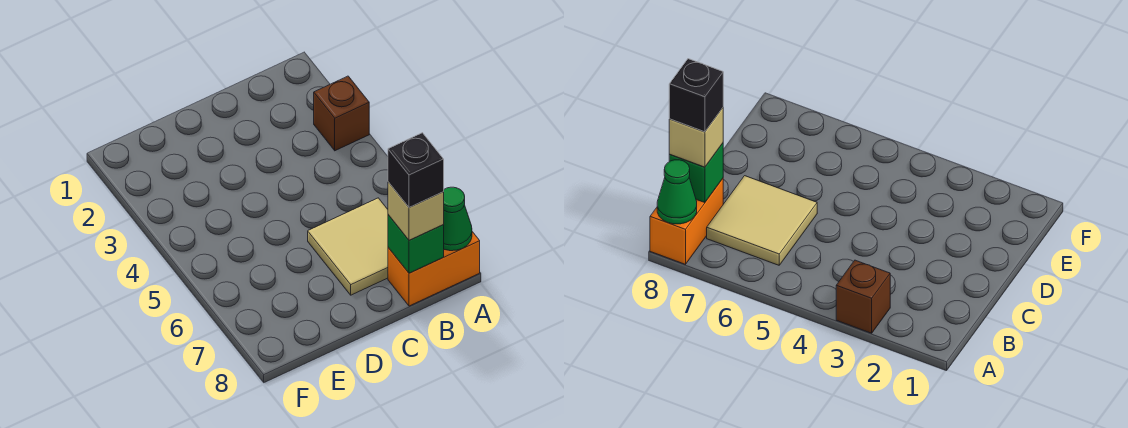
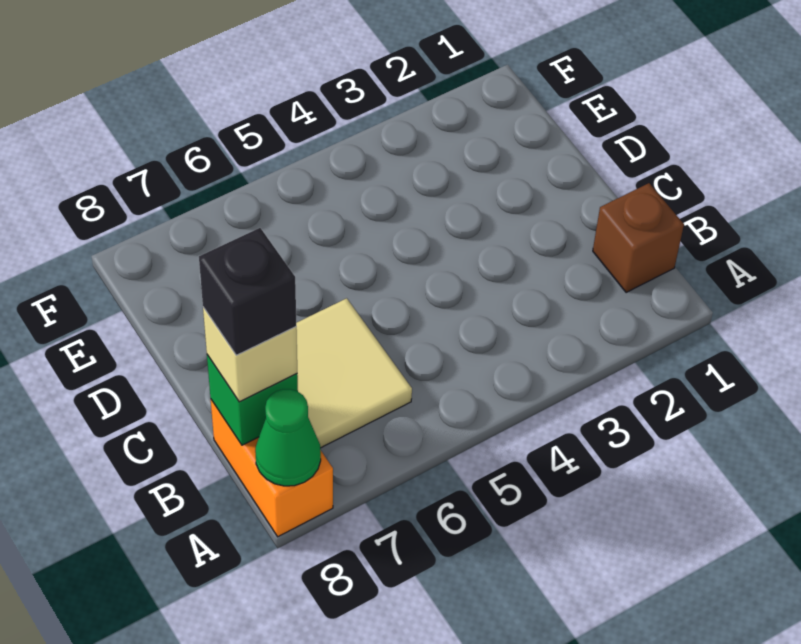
brown brick A3 level 1 -> brown brick B1 level 1

